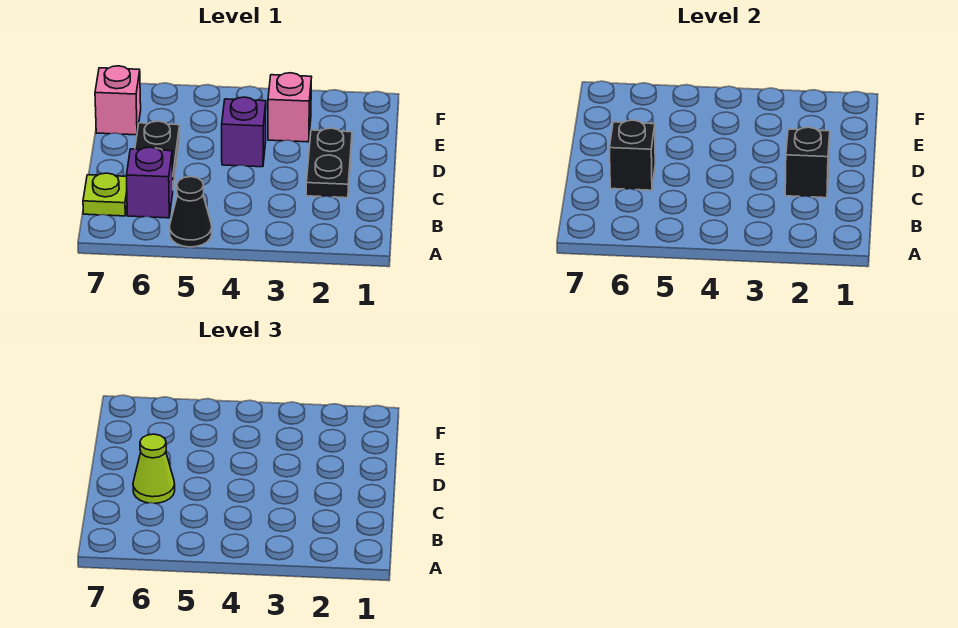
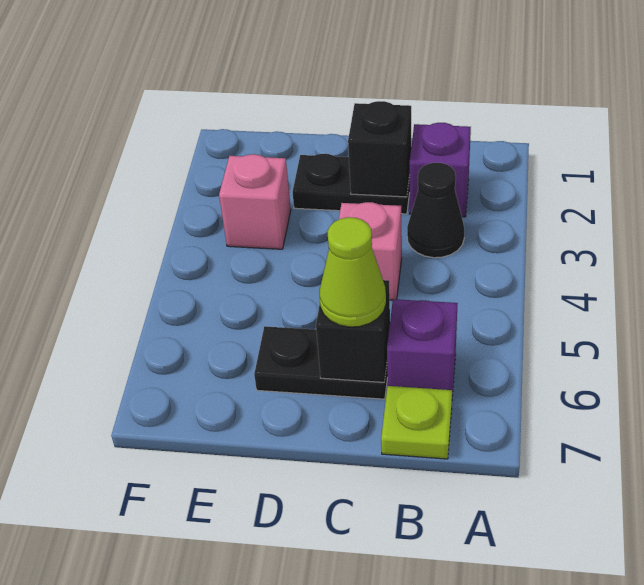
black cone A5 level 1 -> black cone B3 level 1
purple brick D4 level 1 -> purple brick B2 level 1
pink brick E7 level 1 -> pink brick C4 level 1

